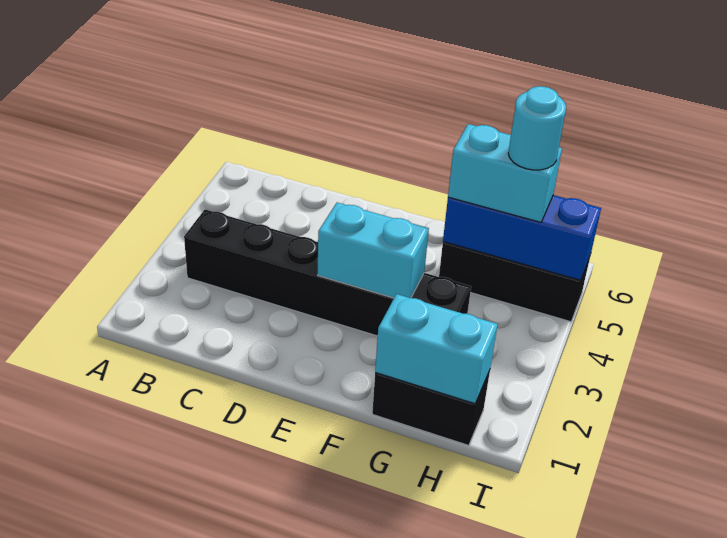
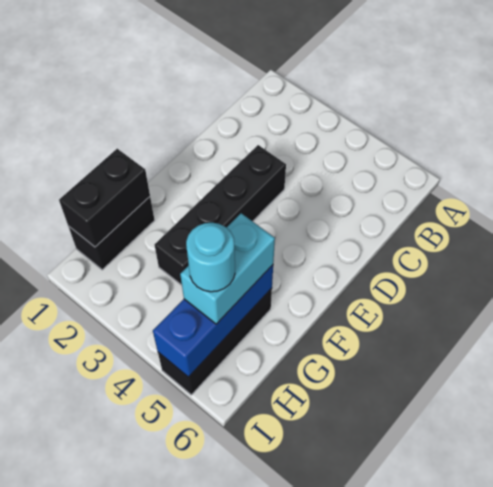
black brick B3:G3 level 1 -> black brick D3:G3 level 1
cyan brick E3:F3 level 2 -> none
cyan brick G1:H1 level 2 -> black brick G1:H1 level 2

